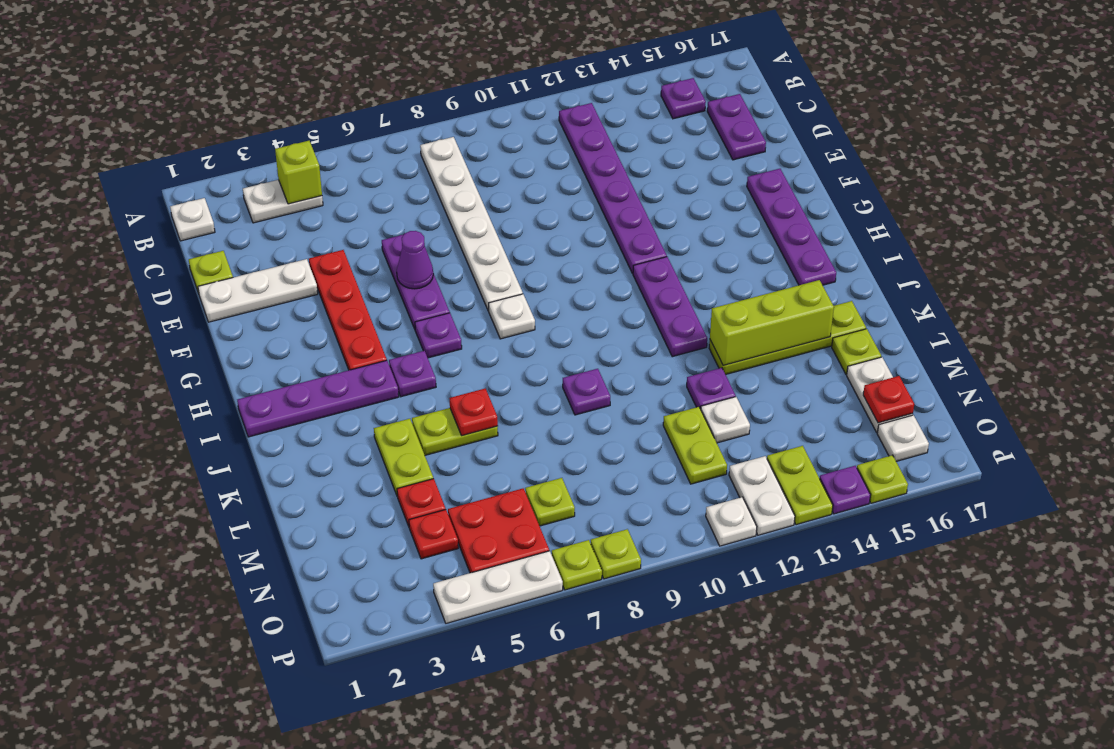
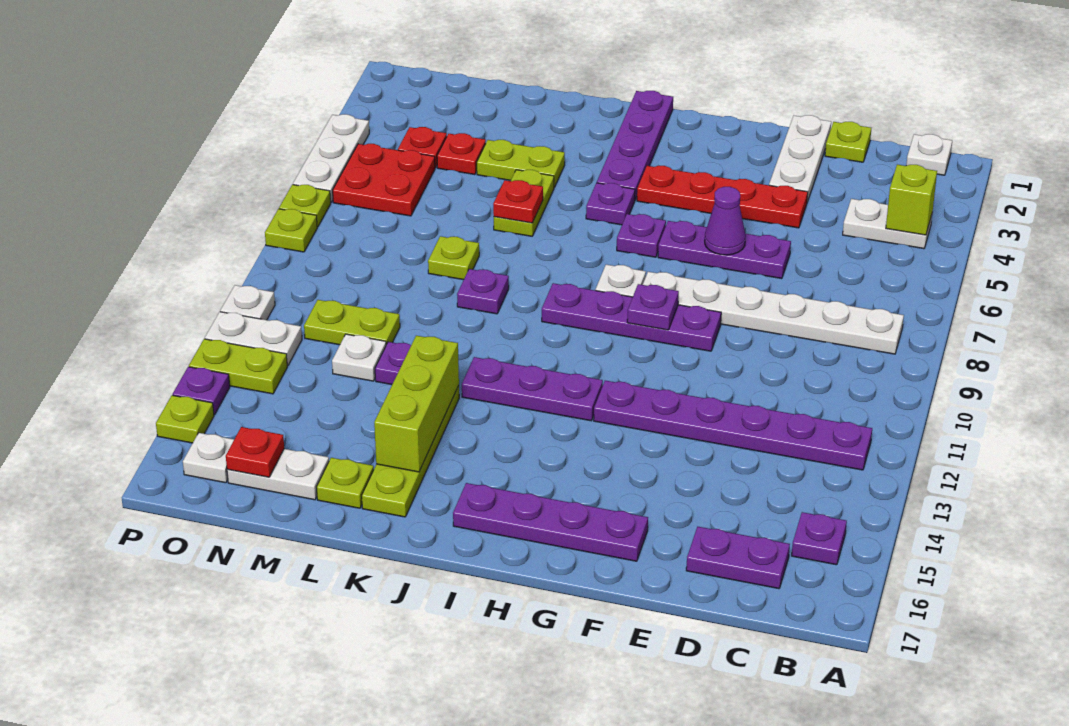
white plate B3:B4 level 1 -> white plate B4:C4 level 1
none -> purple plate F9:I9 level 1
none -> purple plate G9 level 2
lime plate N7 level 1 -> lime plate L8 level 1

